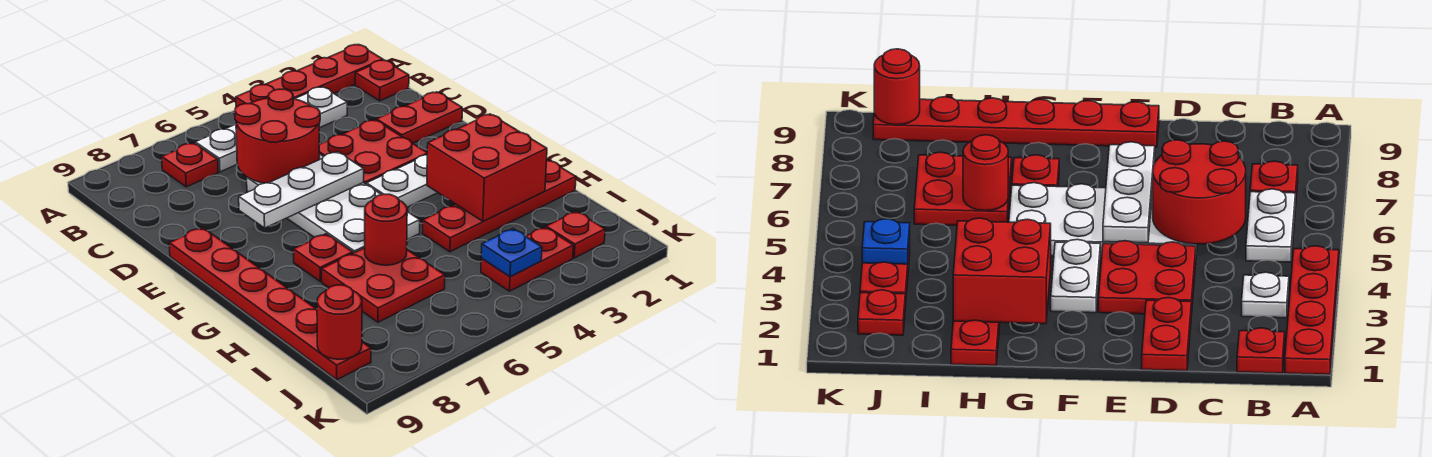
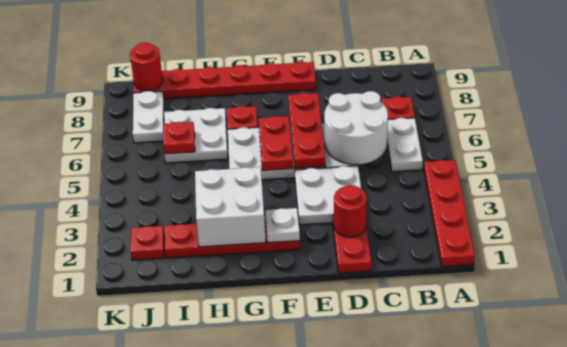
red plate B1 level 1 -> red plate I6 level 2
white plate B3 level 1 -> white plate F2 level 2
red round brick C5:D6 level 2 -> white round brick C5:D6 level 2
red plate D3:E4 level 1 -> white plate D3:E4 level 1
white plate E5:E7 level 2 -> red plate E5:E7 level 2
white plate F3:F4 level 1 -> white plate J7:J8 level 1
red brick G2:H3 level 2 -> white brick G2:H3 level 2
red plate H1:H4 level 1 -> red plate F2:I2 level 1
red plate H6:I7 level 1 -> white plate H6:I7 level 1
red round brick H6 level 2 -> red round brick D2 level 2
red plate J3:J4 level 1 -> red plate F5:F6 level 2
blue plate J4 level 2 -> none

